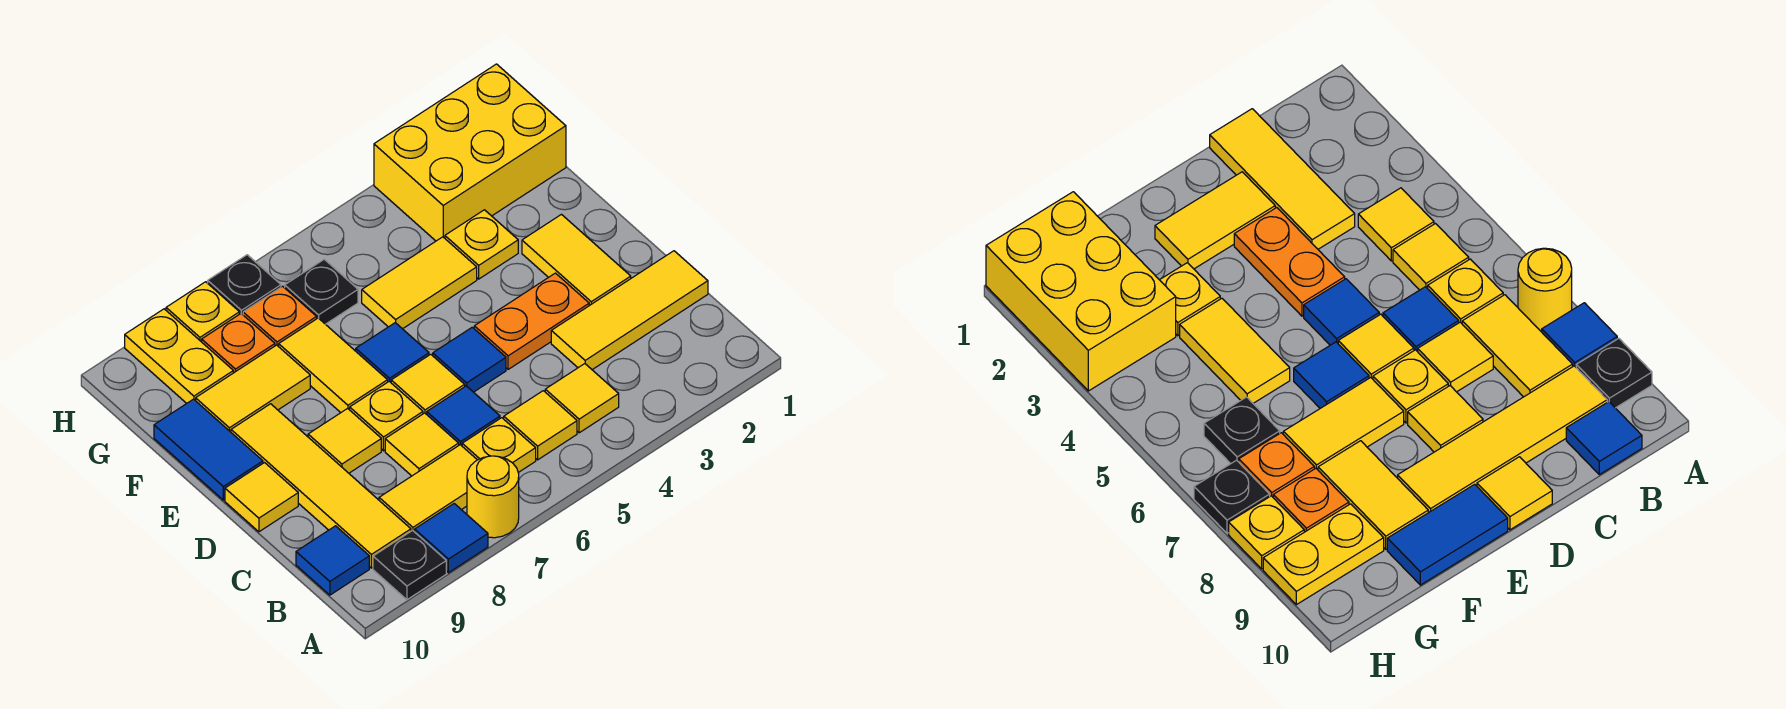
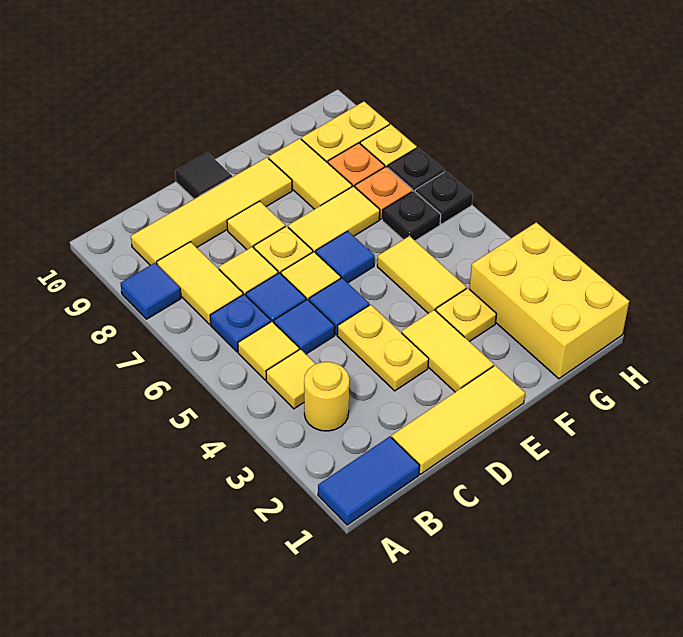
yellow round brick A7 level 1 -> yellow round brick B3 level 1
black plate A9 level 1 -> black plate H6 level 1
yellow plate B6 level 1 -> blue plate B6 level 1
blue tile B10 level 1 -> blue tile C5 level 1
yellow tile C1:C3 level 1 -> yellow tile C1:E1 level 1
yellow tile D2:E2 level 1 -> yellow tile E2:E3 level 1
orange plate D3:D4 level 1 -> yellow plate D3:D4 level 1
yellow tile D10 level 1 -> black tile D10 level 1
blue tile E10:F10 level 1 -> blue tile A1:B1 level 1

